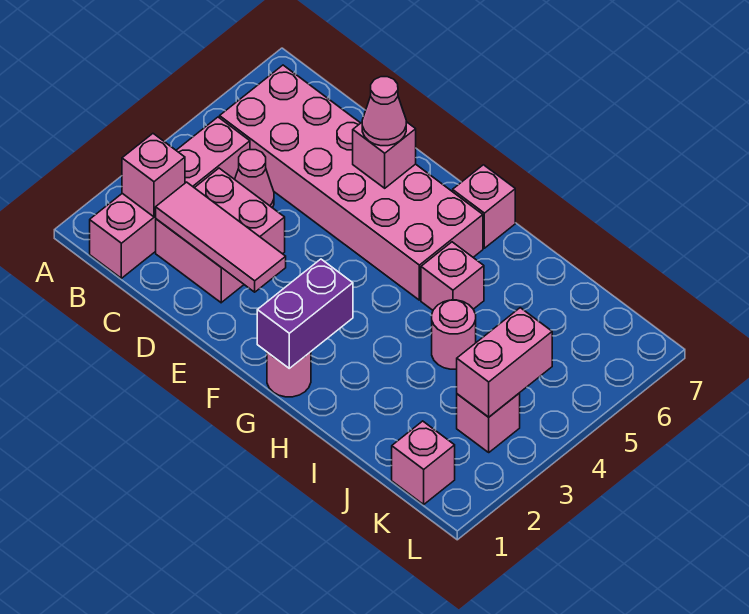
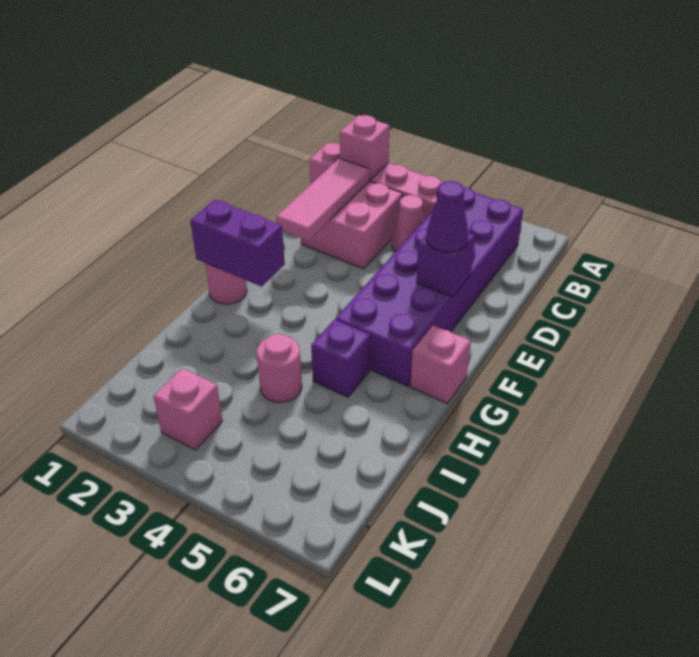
pink brick B5:G6 level 1 -> purple brick B5:G6 level 1
pink brick E6 level 2 -> purple brick E6 level 2
pink cone E6 level 3 -> purple cone E6 level 3
pink brick H5 level 1 -> purple brick H5 level 1
pink brick K1 level 1 -> none
pink brick K3:K4 level 2 -> none

